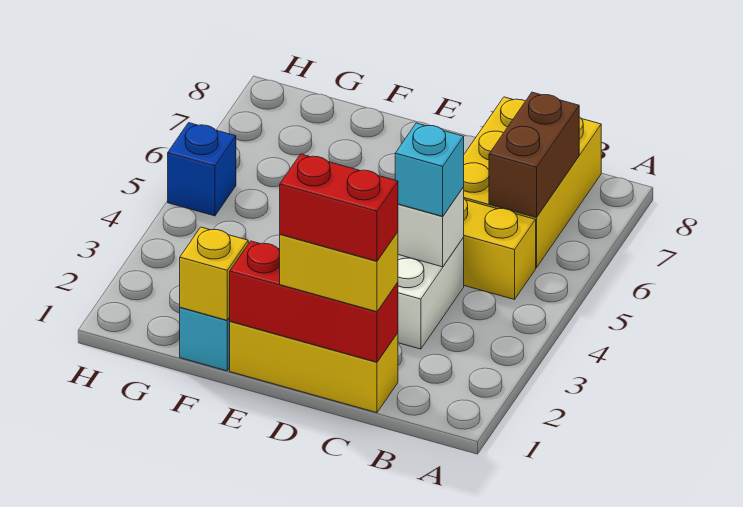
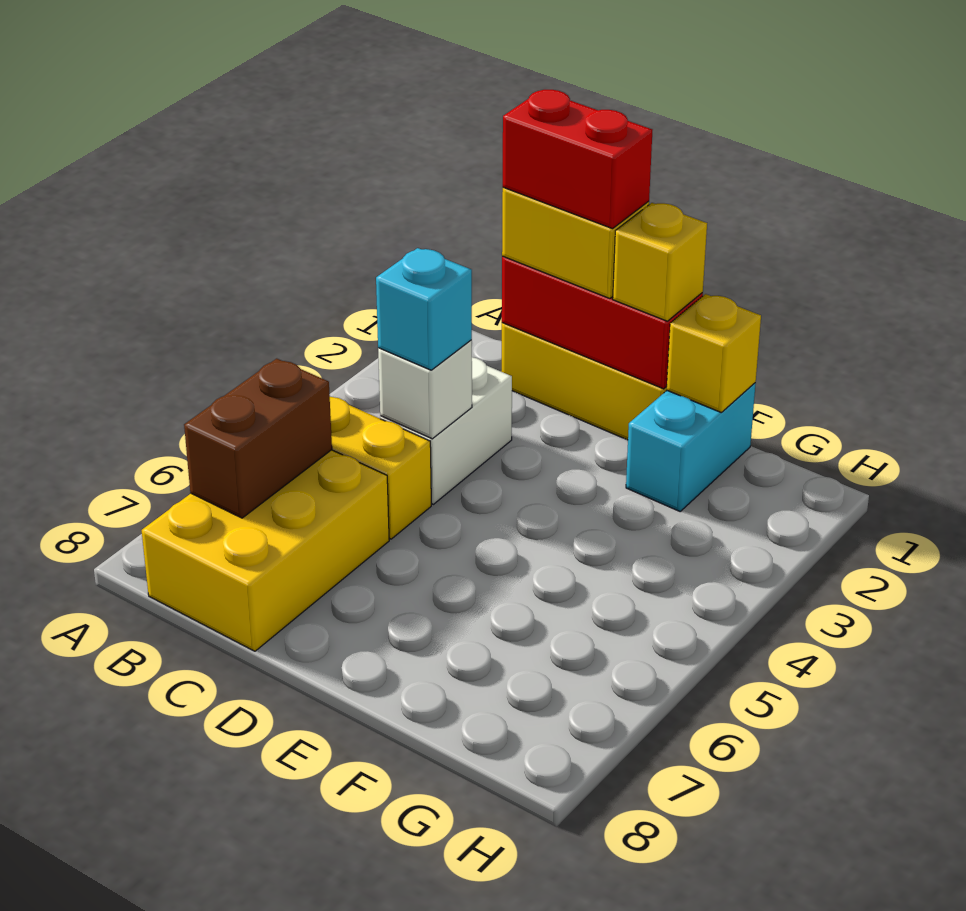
none -> yellow brick E1 level 3
blue brick H5 level 1 -> none

